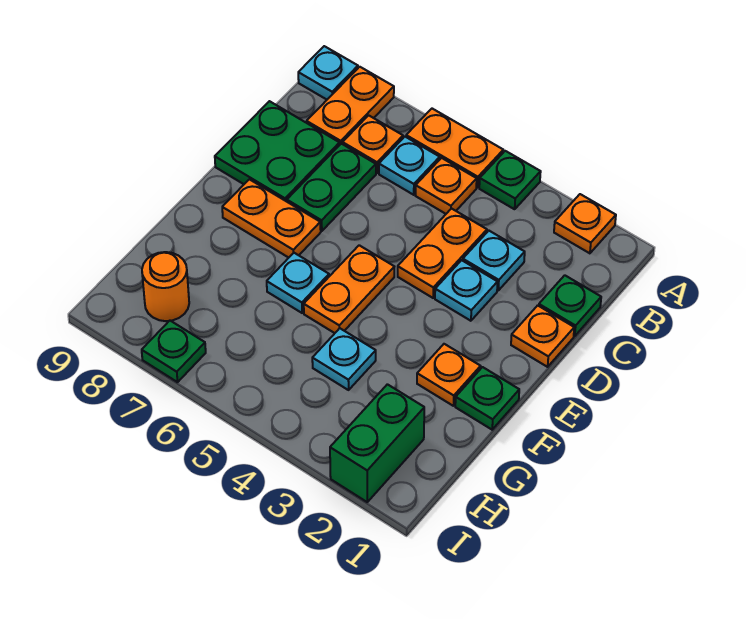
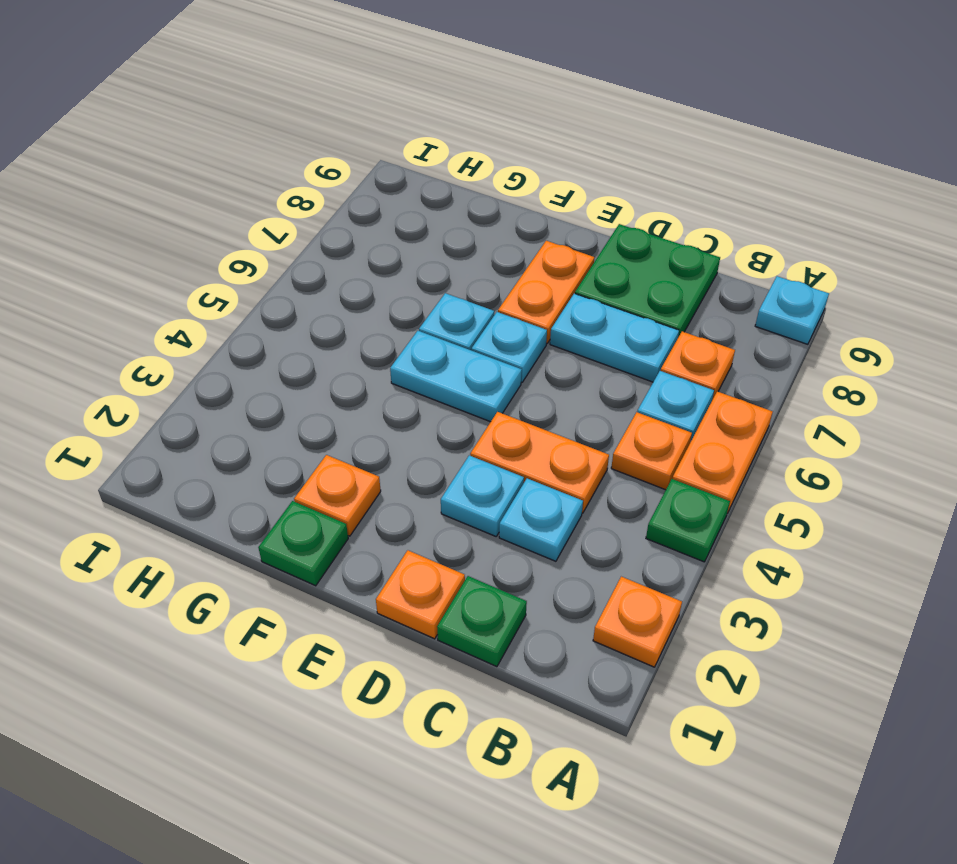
orange plate A8:B8 level 1 -> none
green plate C7:D7 level 1 -> cyan plate C7:D7 level 1
orange plate E5:F5 level 1 -> cyan plate E5:F5 level 1
cyan plate G4 level 1 -> cyan plate E6 level 1
green brick H2:I2 level 1 -> none
orange round brick H8 level 1 -> none
green plate I7 level 1 -> none

